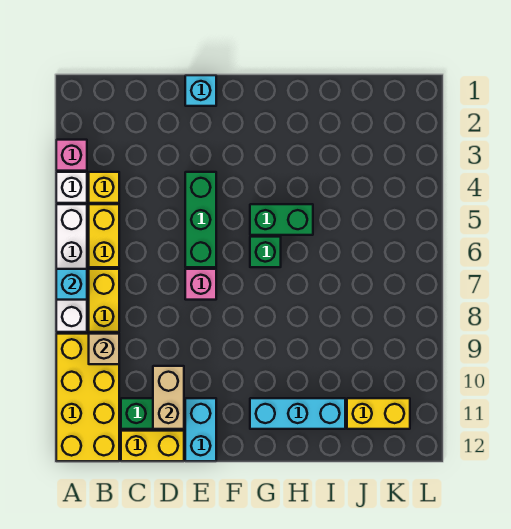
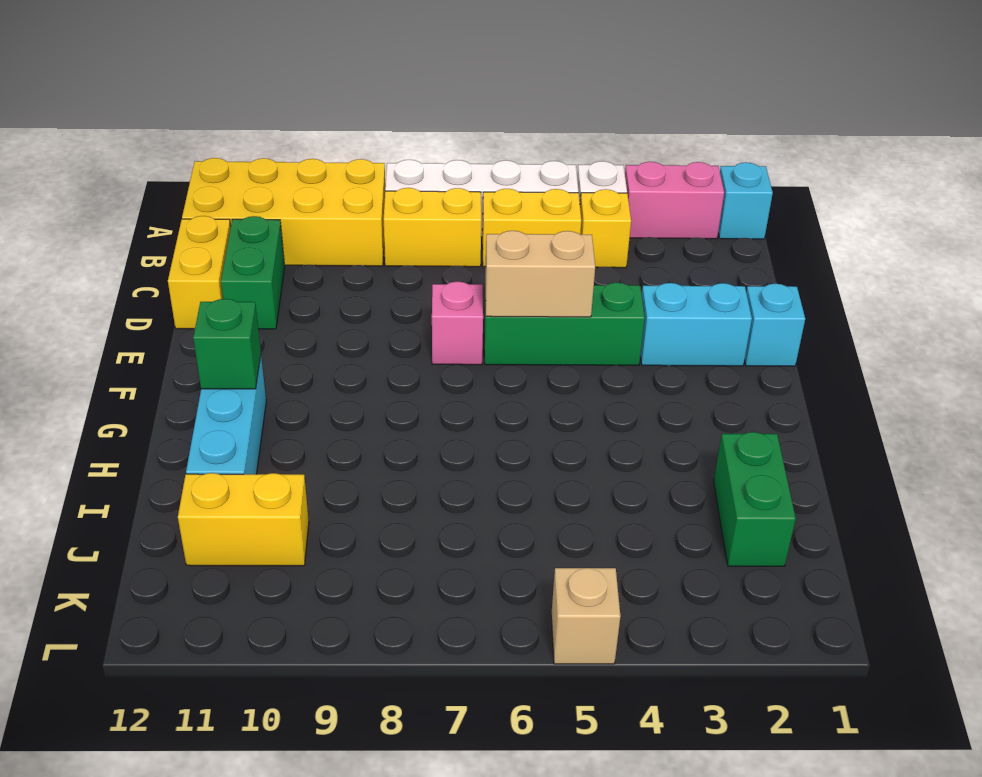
pink brick A3 level 1 -> pink brick A2:A3 level 1
cyan brick A7 level 2 -> cyan brick A1 level 1
tan brick B9 level 2 -> tan brick L5 level 1
tan brick D10:D11 level 2 -> tan brick E5:E6 level 2
cyan brick E11:E12 level 1 -> cyan brick E2:E3 level 1
green brick G5:H5 level 1 -> green brick I2:J2 level 1
green brick G6 level 1 -> green brick G11 level 2
yellow brick J11:K11 level 1 -> yellow brick J10:J11 level 1

